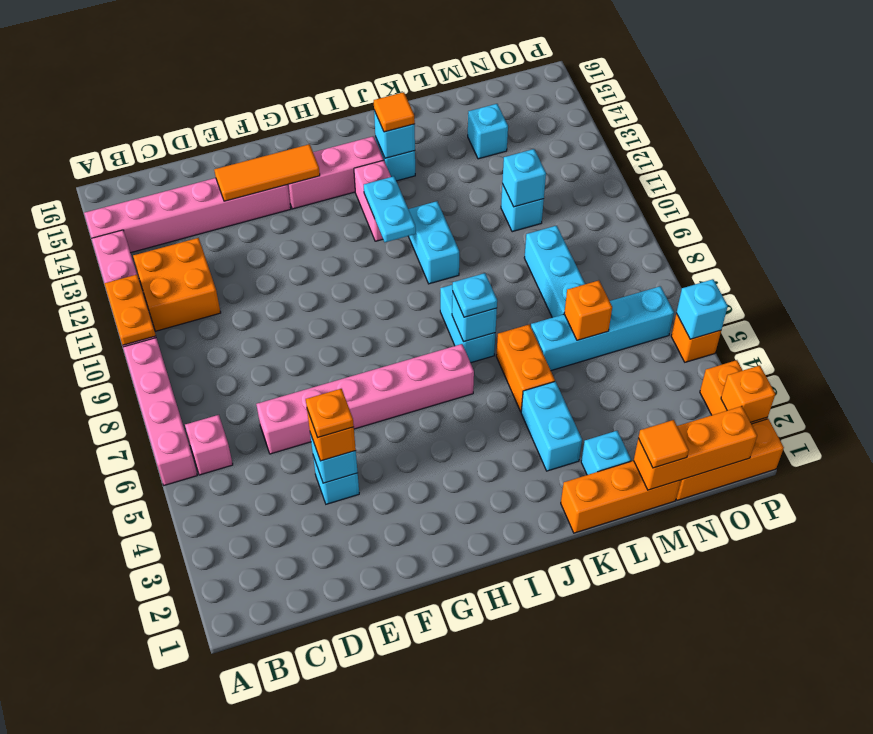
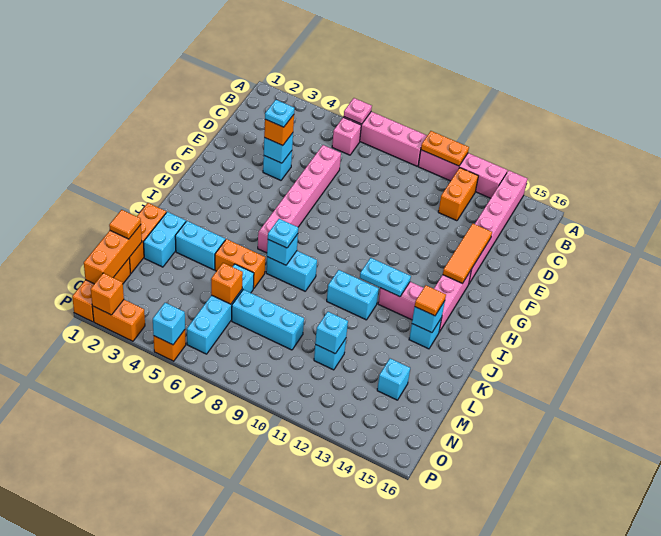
none -> pink plate A6 level 2
orange brick B11:C12 level 1 -> orange brick B12:C12 level 1
orange plate E4 level 4 -> cyan plate E4 level 4
cyan brick L2 level 1 -> cyan brick K2:L2 level 1

